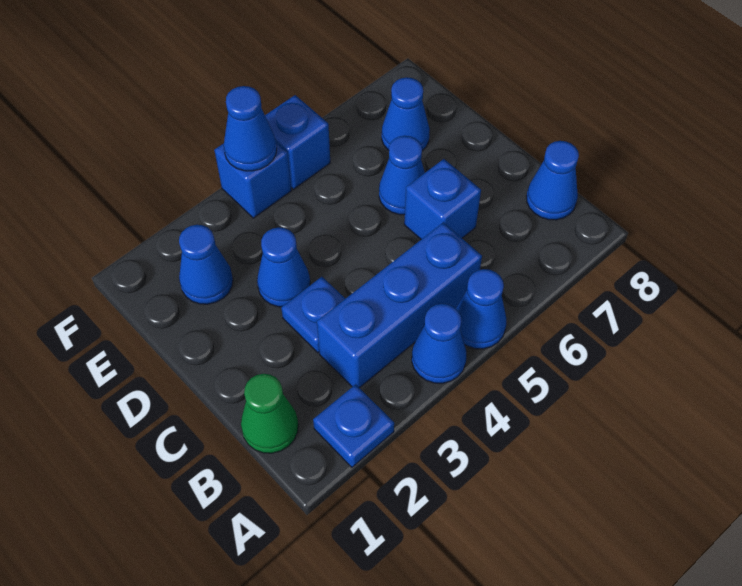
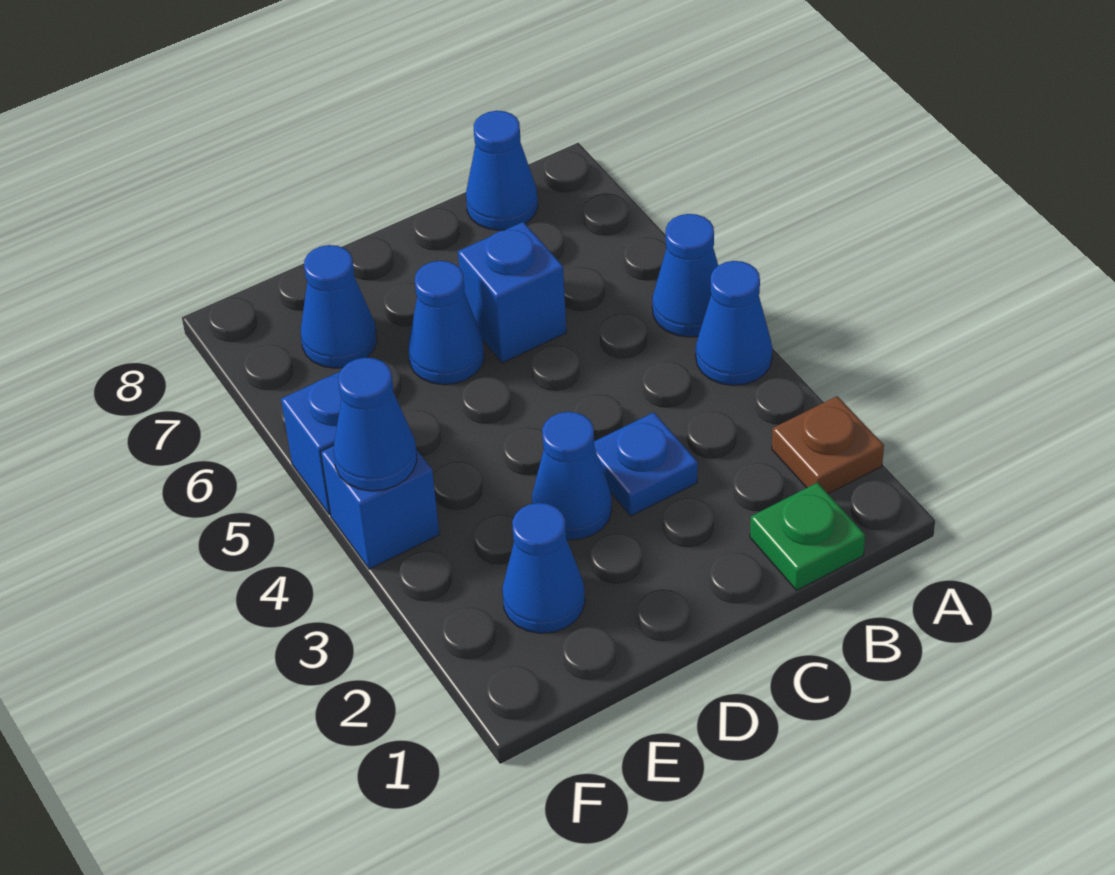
blue plate A2 level 1 -> brown plate A2 level 1
green cone B1 level 1 -> green plate B1 level 1
blue brick B3:B5 level 1 -> none

